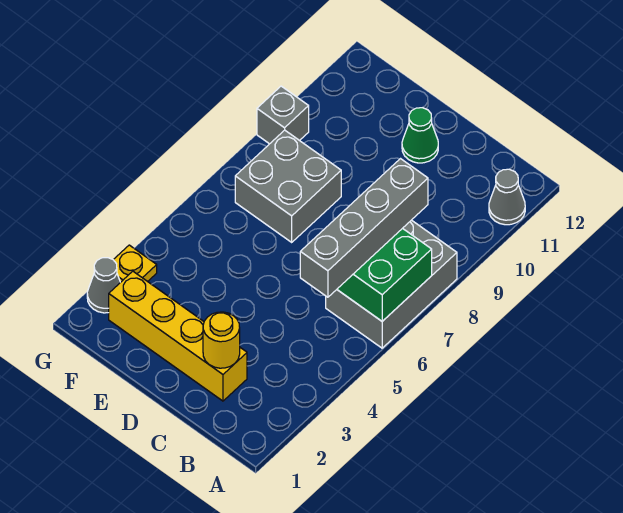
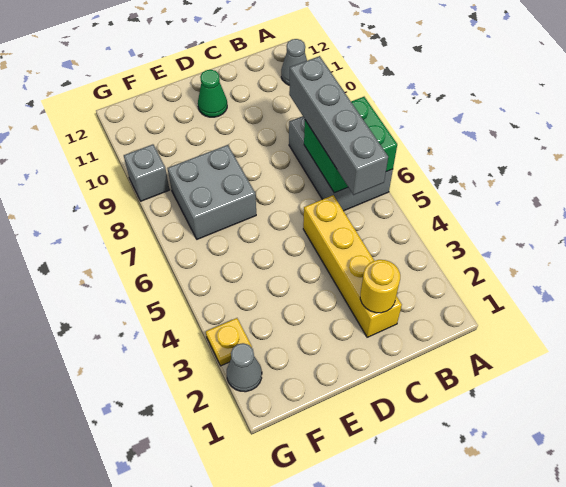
yellow brick C2:F2 level 1 -> yellow brick C2:C5 level 1

